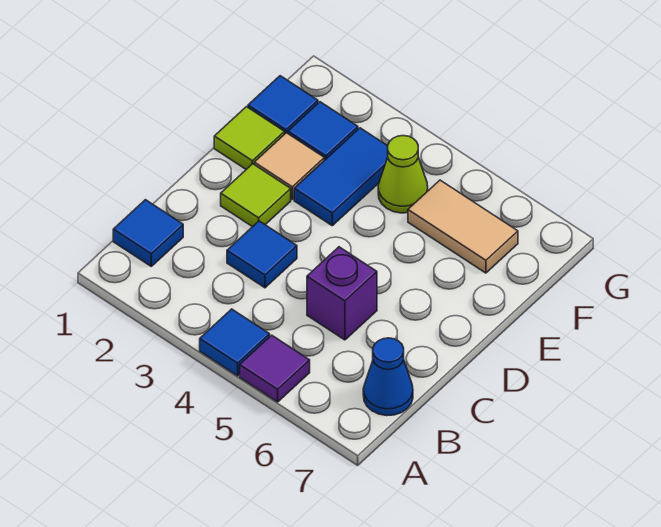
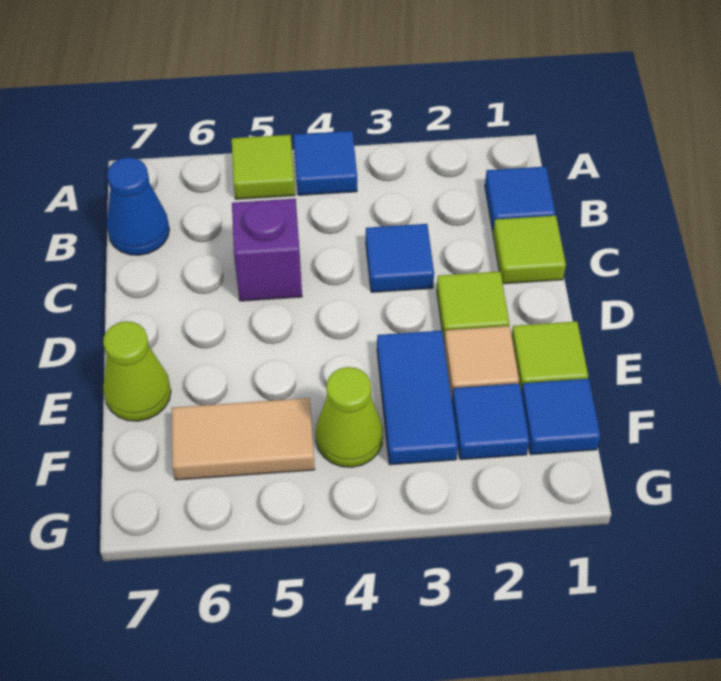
purple tile A5 level 1 -> lime tile A5 level 1
none -> lime tile C1 level 1
none -> lime cone E7 level 1

